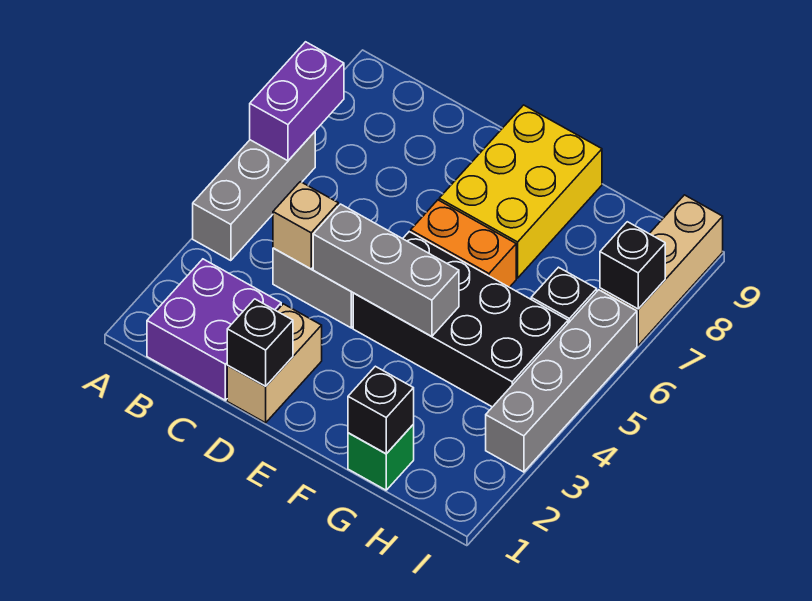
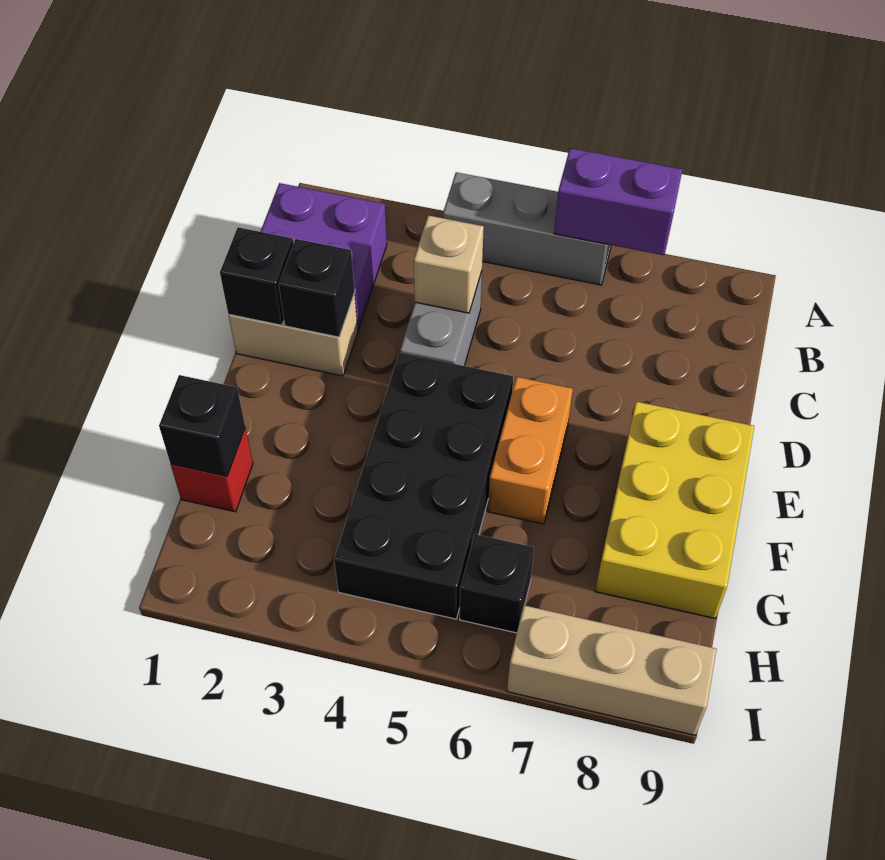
grey brick D4:F4 level 2 -> none
yellow brick E7:F9 level 1 -> yellow brick E8:G9 level 1
green brick G1 level 1 -> red brick G1 level 1
grey brick I3:I6 level 1 -> none
black brick I7 level 2 -> black brick D2 level 2

